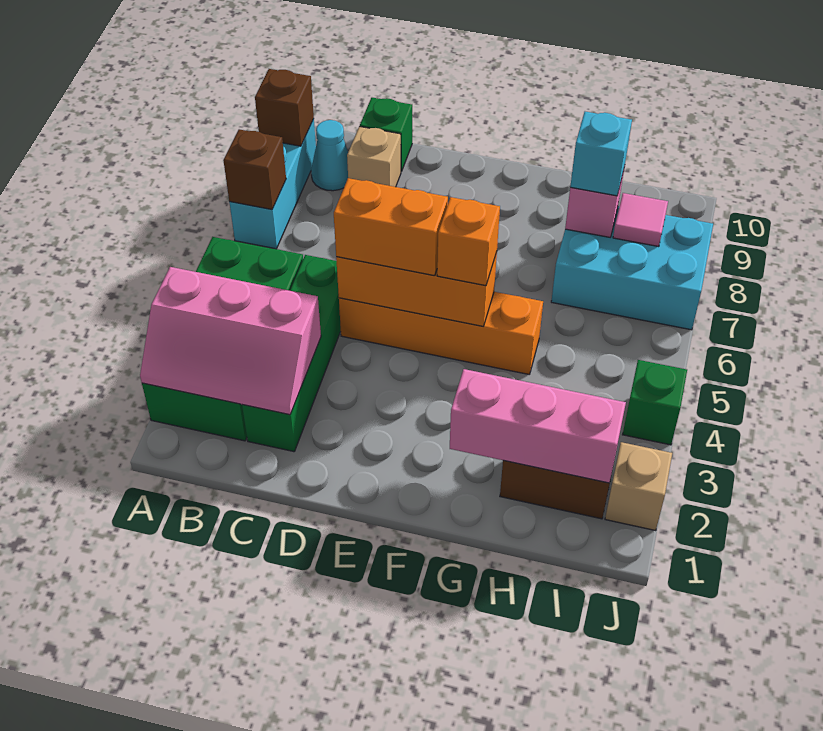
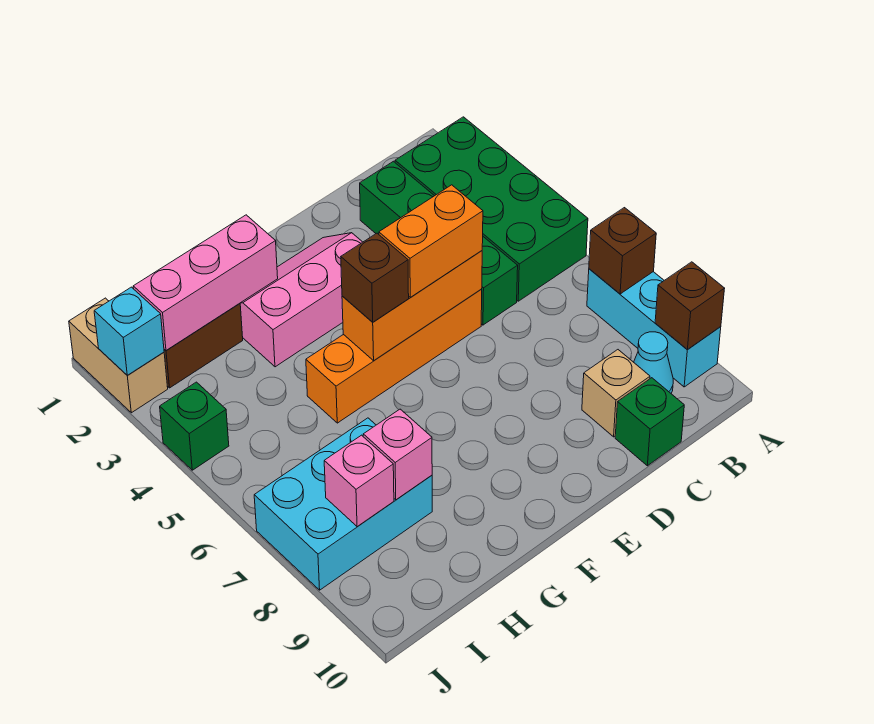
pink slope A2:C3 level 2 top 3 -> pink slope E2:G3 level 1 top 3
orange brick F5 level 3 -> brown brick F5 level 3
cyan brick H8 level 3 -> cyan brick J2 level 2
pink tile I8 level 2 -> pink brick I8 level 2
tan brick J2 level 1 -> tan brick J1:J2 level 1

